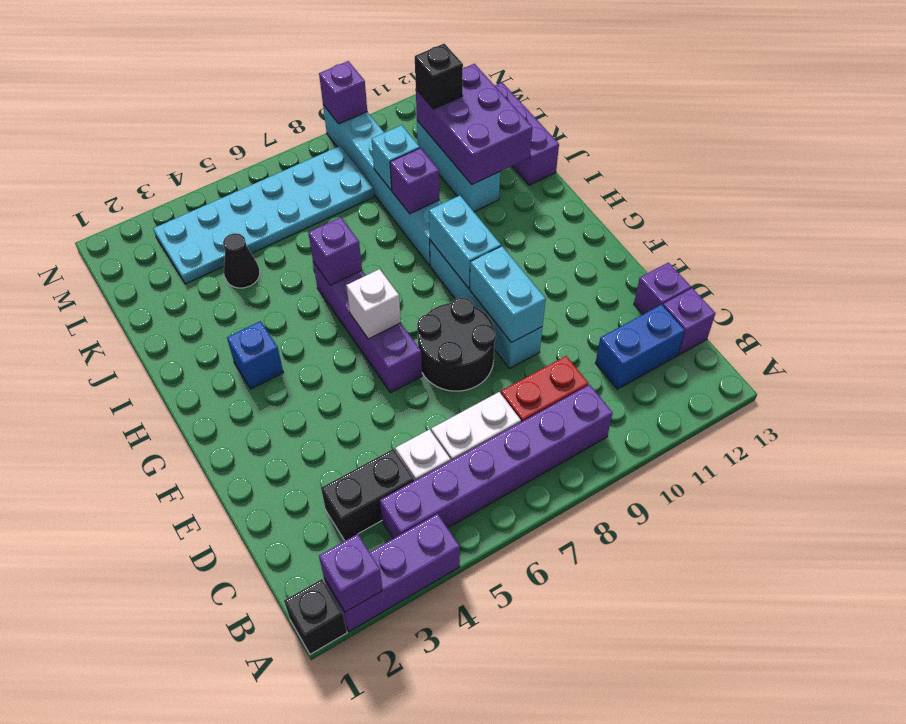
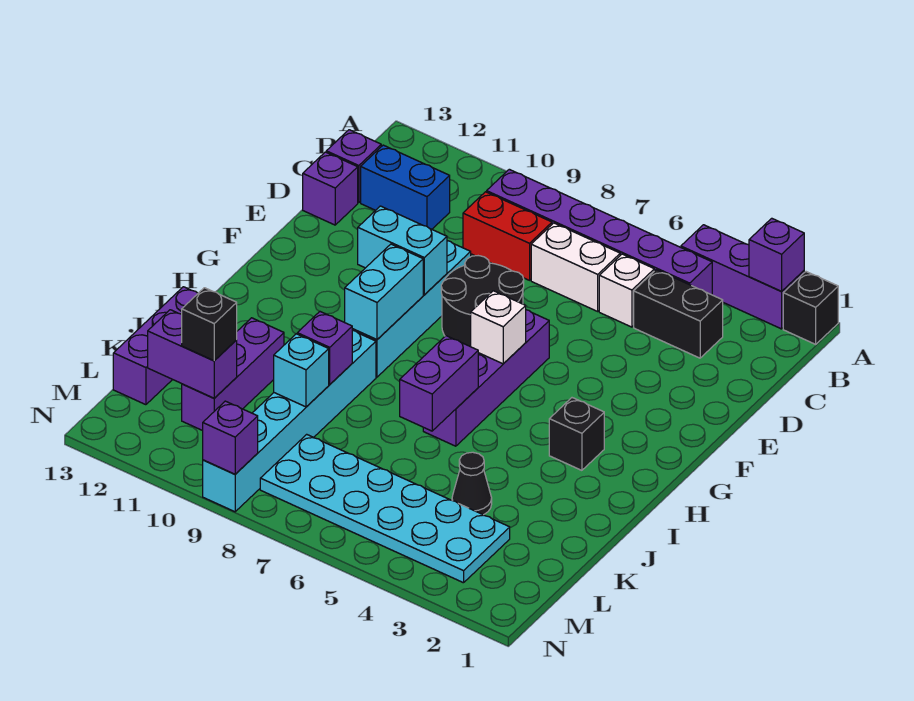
cyan brick E9:F9 level 2 -> cyan brick F9:F10 level 2
blue brick H3 level 1 -> black brick H3 level 1
purple brick I6 level 2 -> purple brick I6:J6 level 2
cyan brick J11:L11 level 1 -> purple brick J11:L11 level 1
purple brick J11:L12 level 2 -> purple brick L11:L12 level 2

